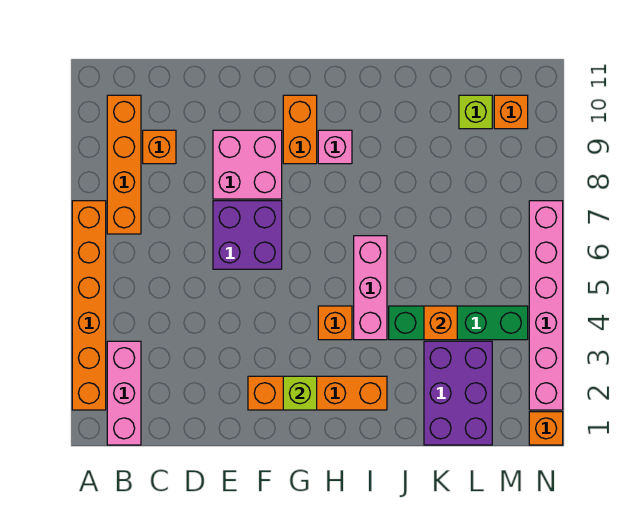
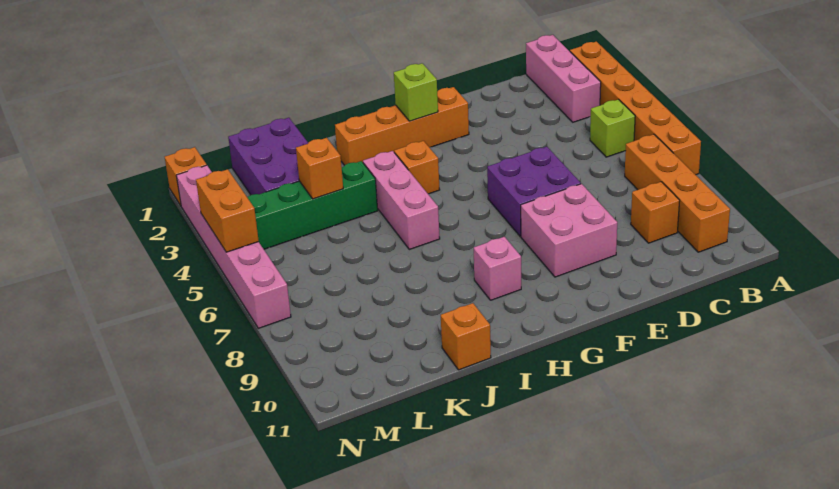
orange brick G9:G10 level 1 -> orange brick N4:N5 level 2
lime brick L10 level 1 -> lime brick B5 level 1
orange brick M10 level 1 -> orange brick J11 level 1

